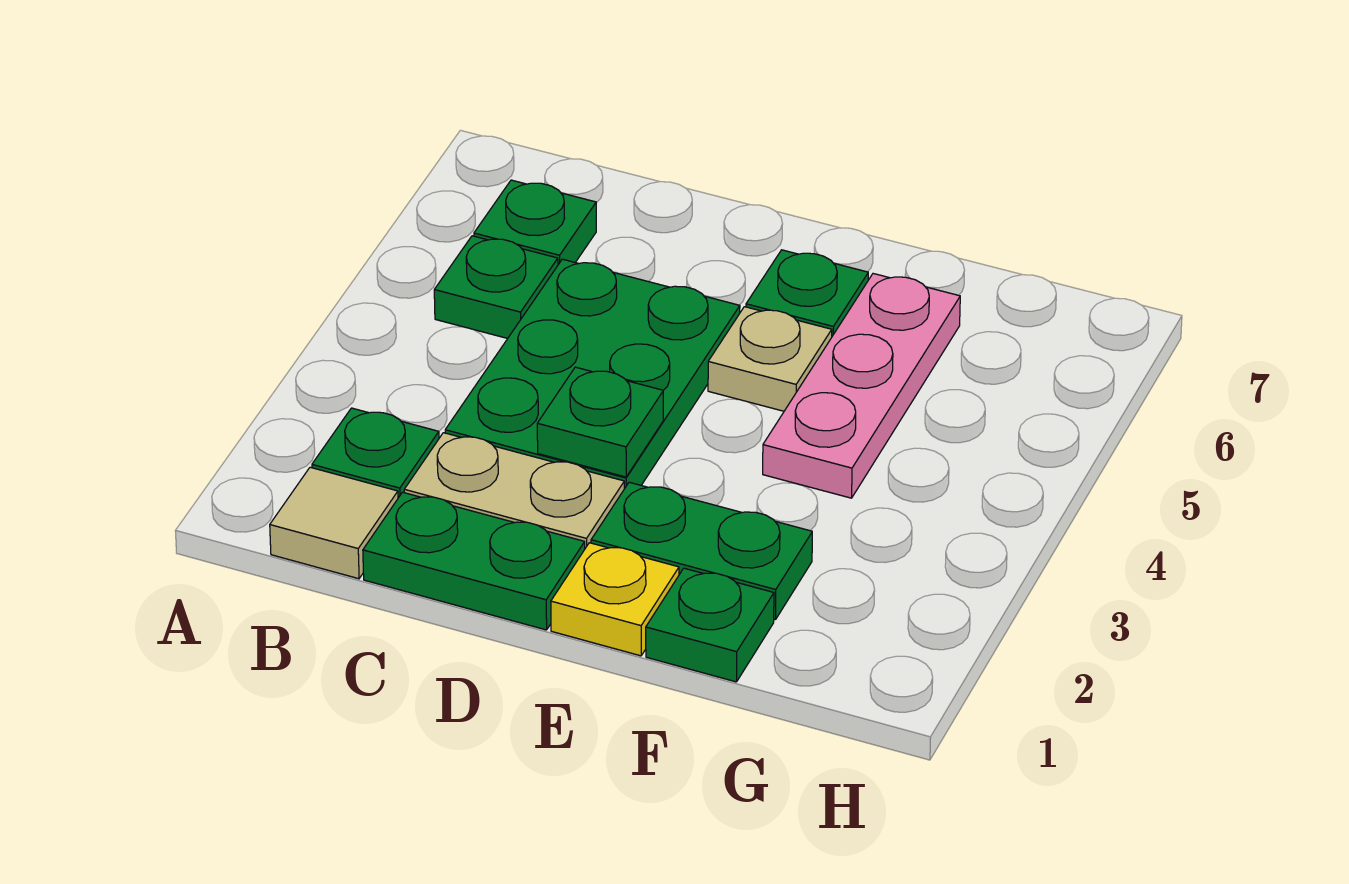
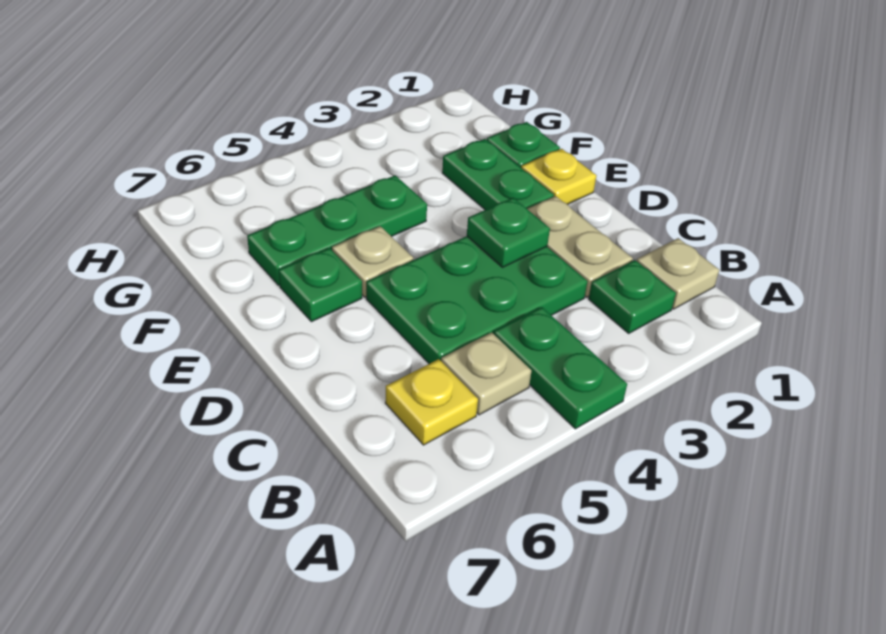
tan tile B1 level 1 -> tan plate B1 level 1
green plate B5 level 1 -> tan plate B5 level 1
green plate B6 level 1 -> yellow plate B6 level 1
green plate C1:D1 level 1 -> green plate A4:B4 level 1
pink plate F4:F6 level 1 -> green plate F4:F6 level 1

